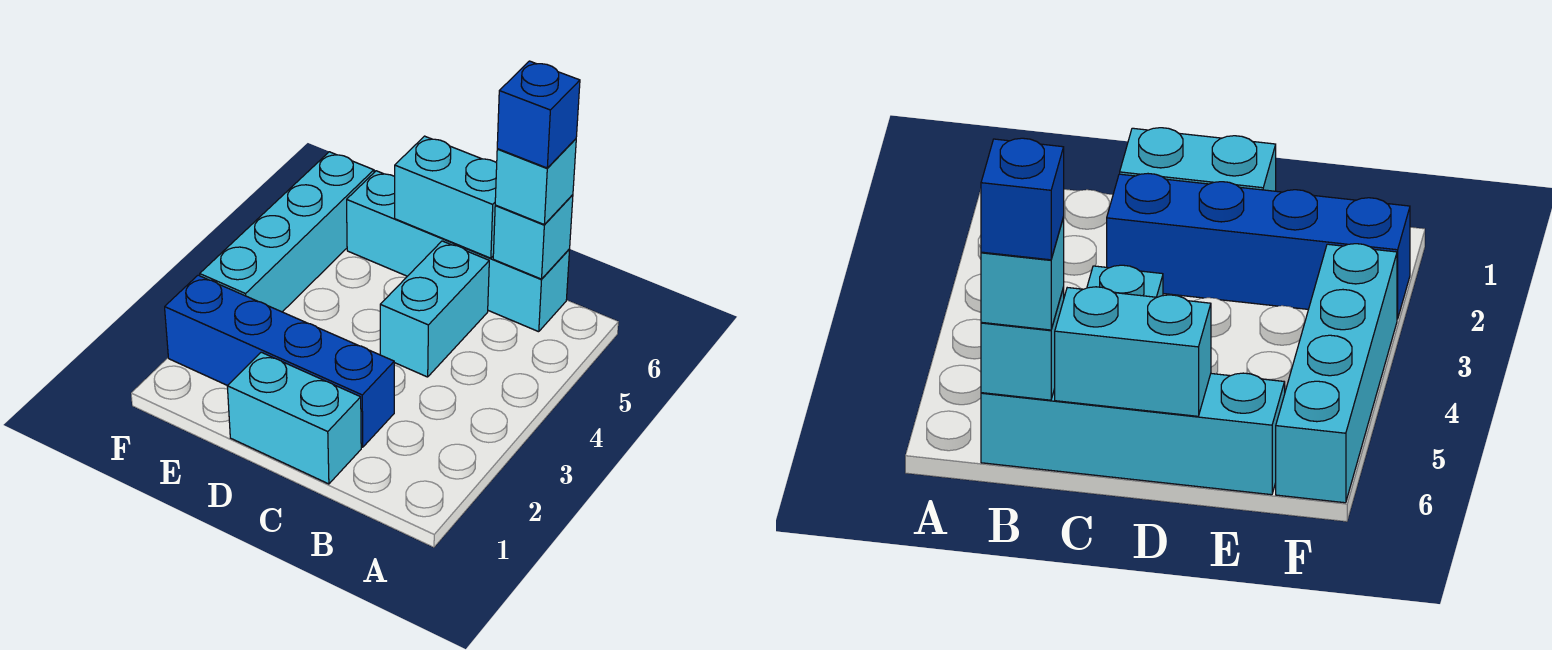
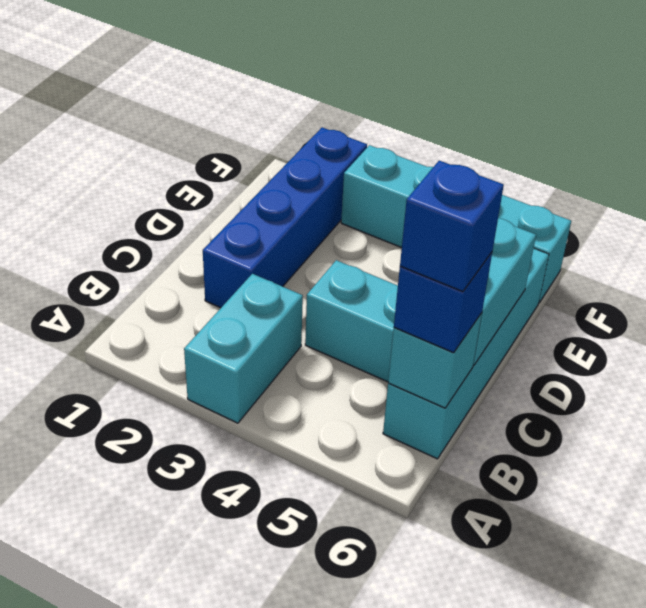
cyan brick B6 level 3 -> blue brick B6 level 3
cyan brick C1:D1 level 1 -> cyan brick A3:B3 level 1

